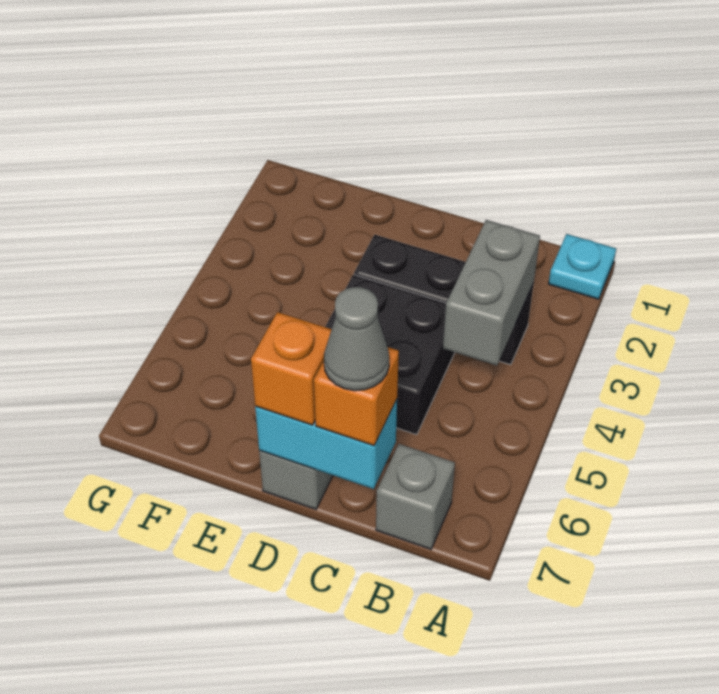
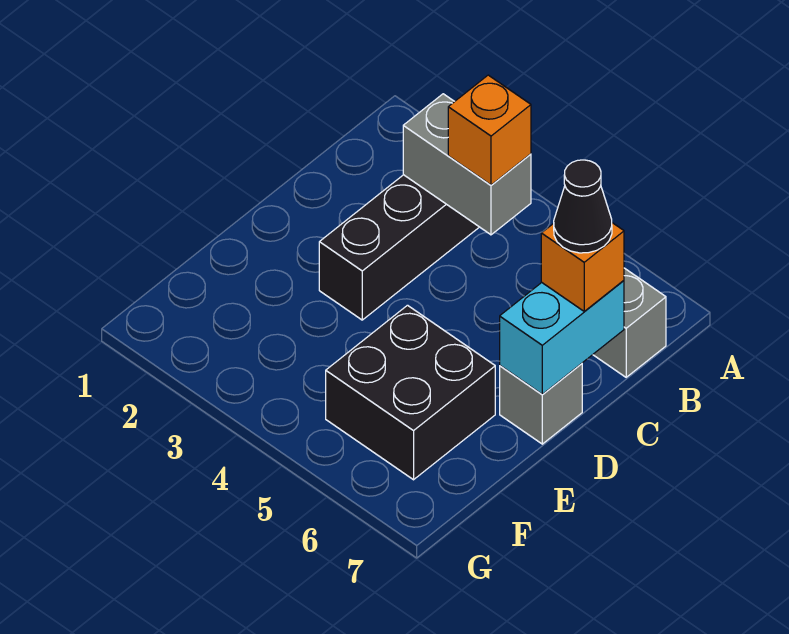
cyan plate A1 level 1 -> none
black brick C4:D5 level 1 -> black brick E5:F6 level 1
grey cone C7 level 4 -> black cone C7 level 4
orange brick D7 level 3 -> orange brick B4 level 3

